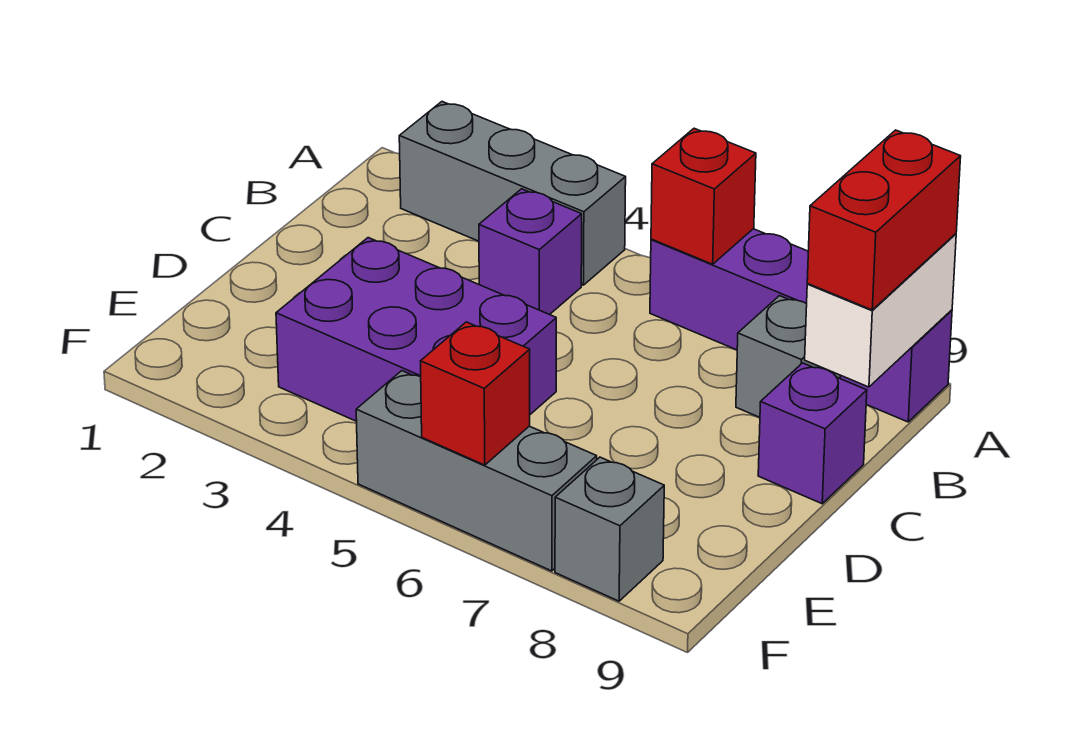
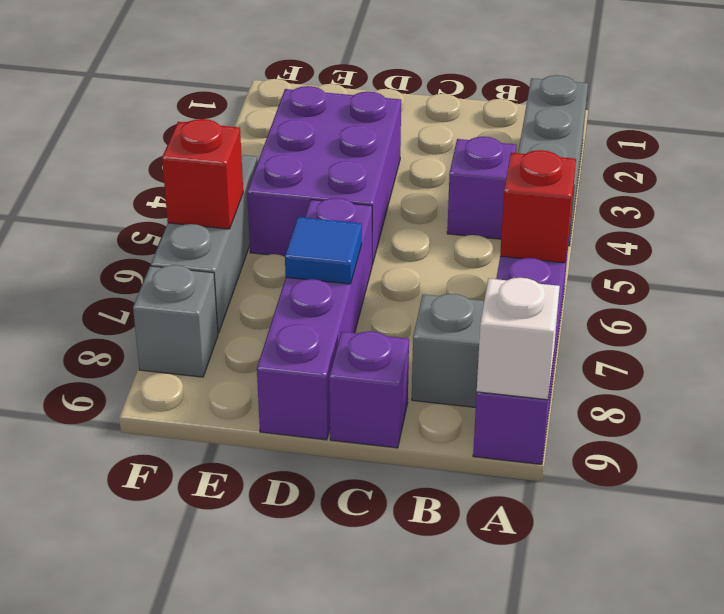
white brick A9:B9 level 2 -> white brick A9 level 2
red brick A9:B9 level 3 -> none
none -> purple brick D6:D9 level 1
none -> blue tile D7 level 2

